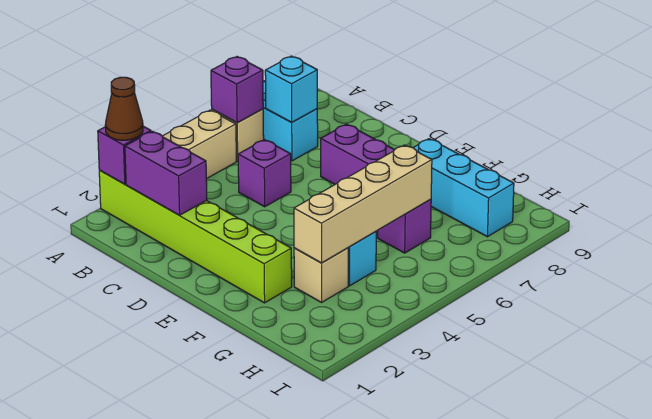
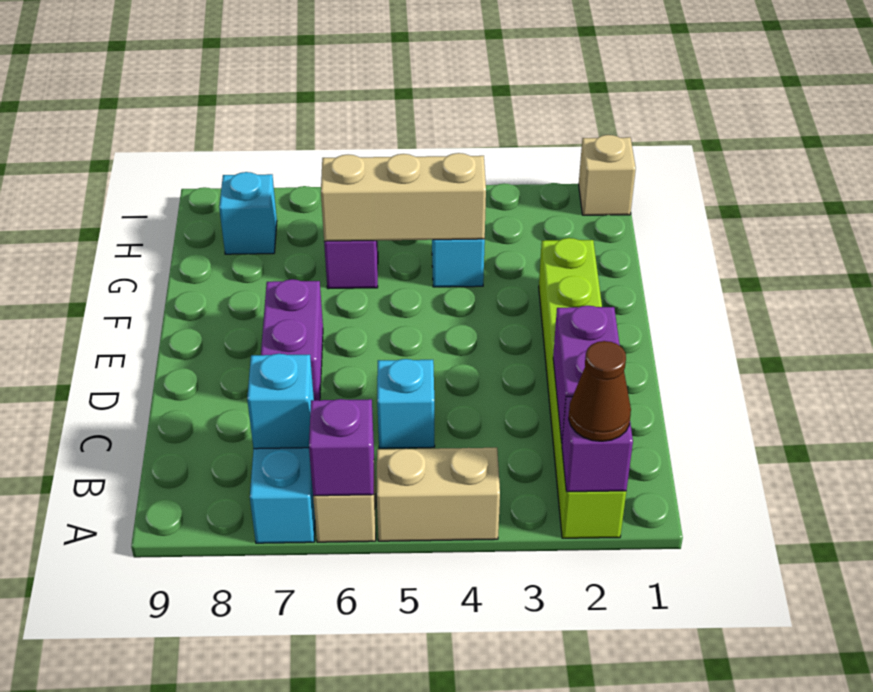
purple brick C5 level 1 -> cyan brick C5 level 1
cyan brick F8:H8 level 1 -> cyan brick H8 level 1
tan brick G3 level 1 -> tan brick I1 level 1
tan brick G3:G6 level 2 -> tan brick G4:G6 level 2

